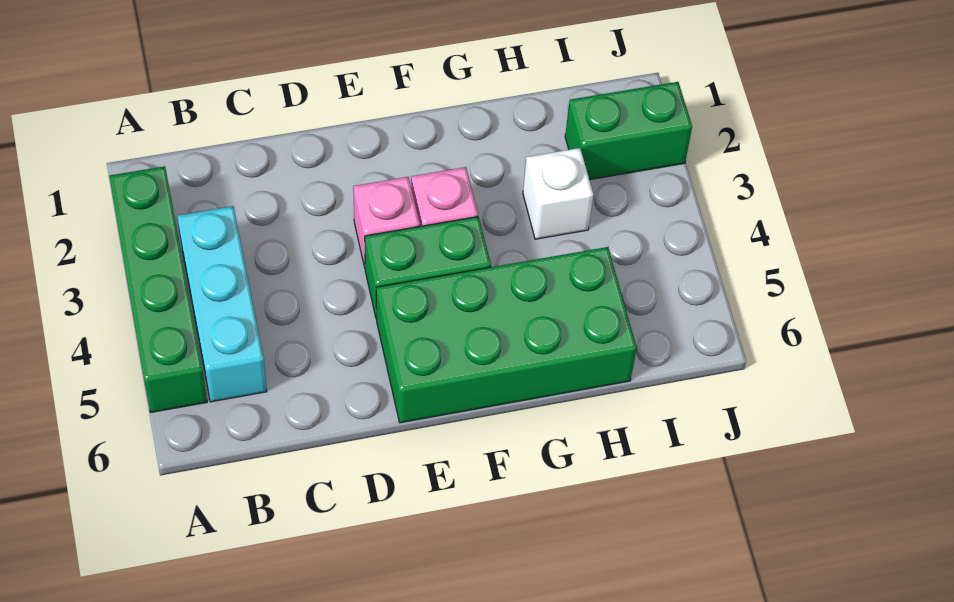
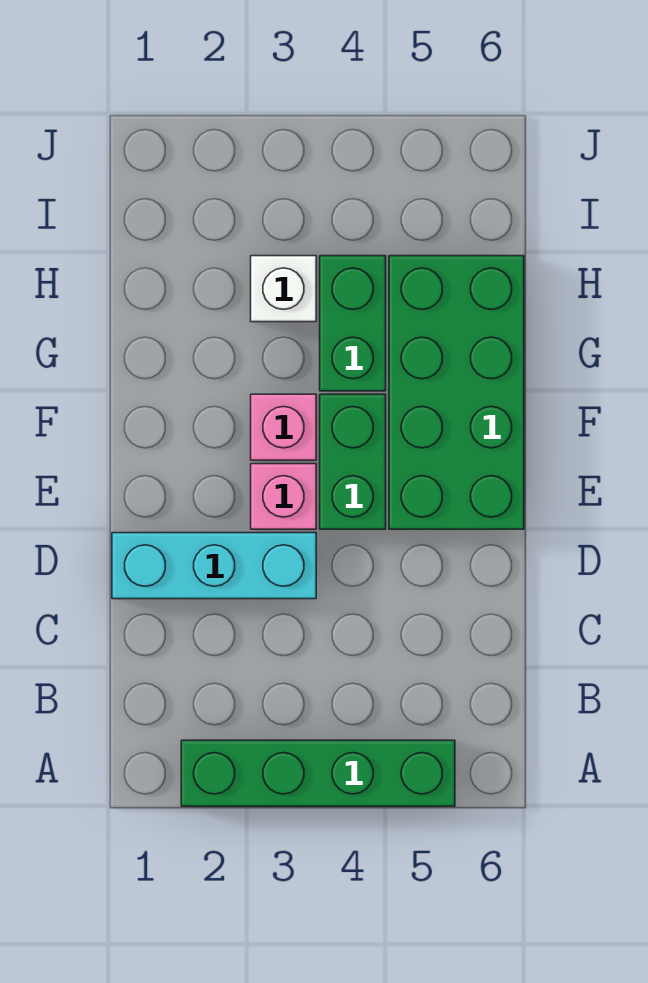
cyan brick B3:B5 level 1 -> cyan brick D1:D3 level 1
green brick I2:J2 level 1 -> green brick G4:H4 level 1

